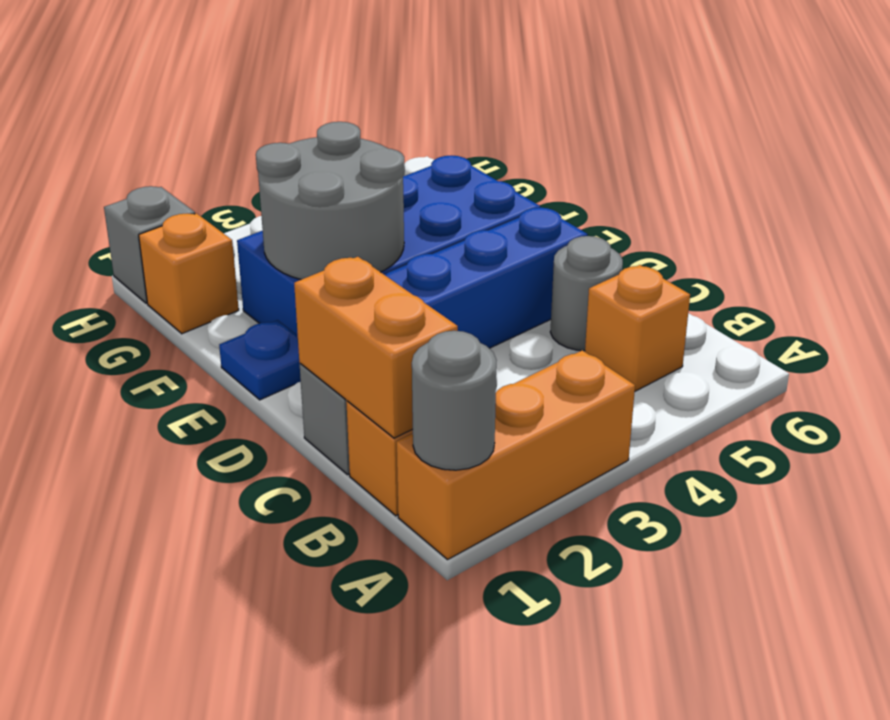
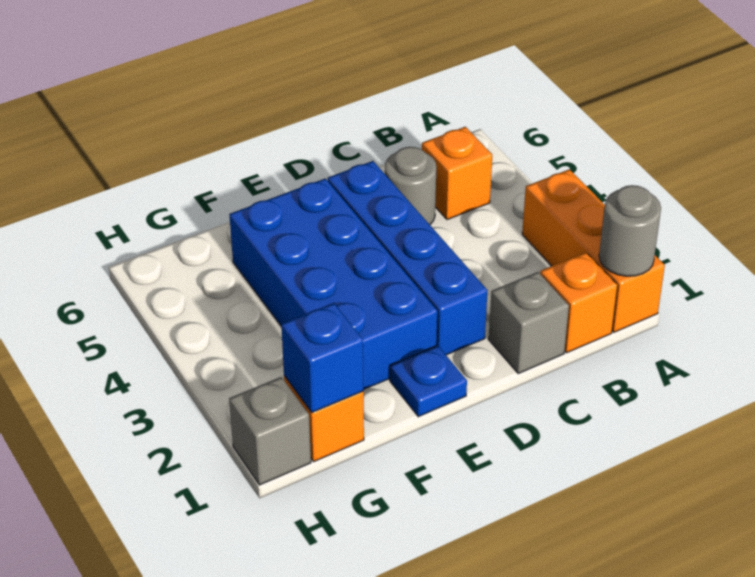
orange brick B1:C1 level 2 -> none
grey round brick E2:F3 level 2 -> none
none -> blue brick G1 level 2

